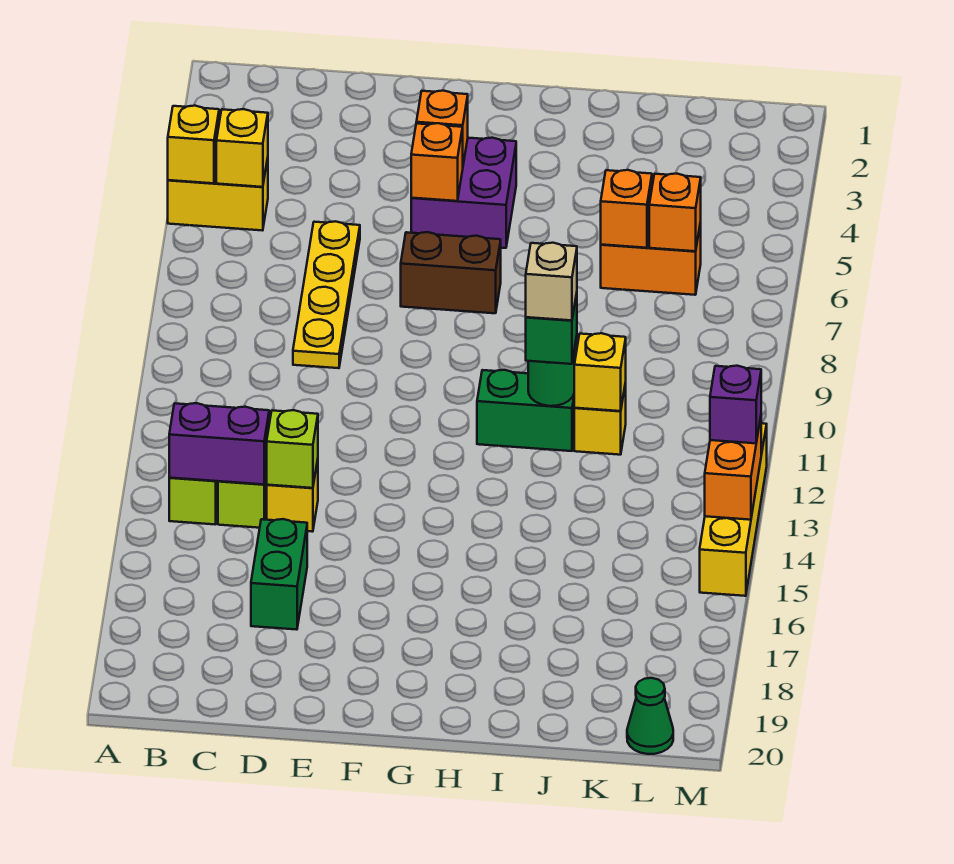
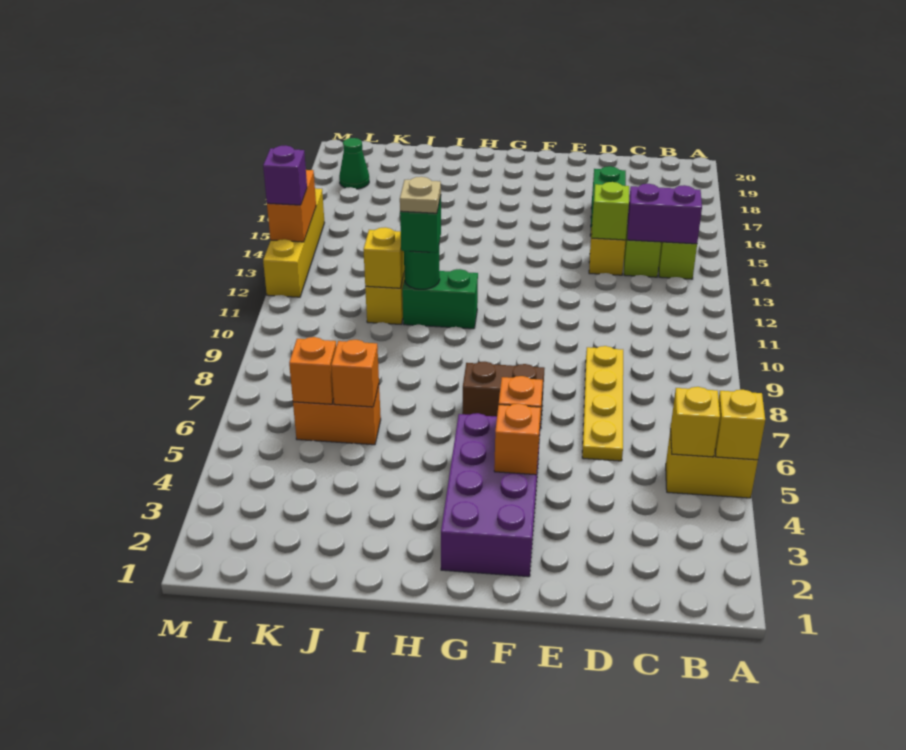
purple brick F4:G5 level 1 -> purple brick F2:G5 level 1
tan brick I11 level 4 -> tan plate I11 level 4
green cone L20 level 1 -> green cone L18 level 1

